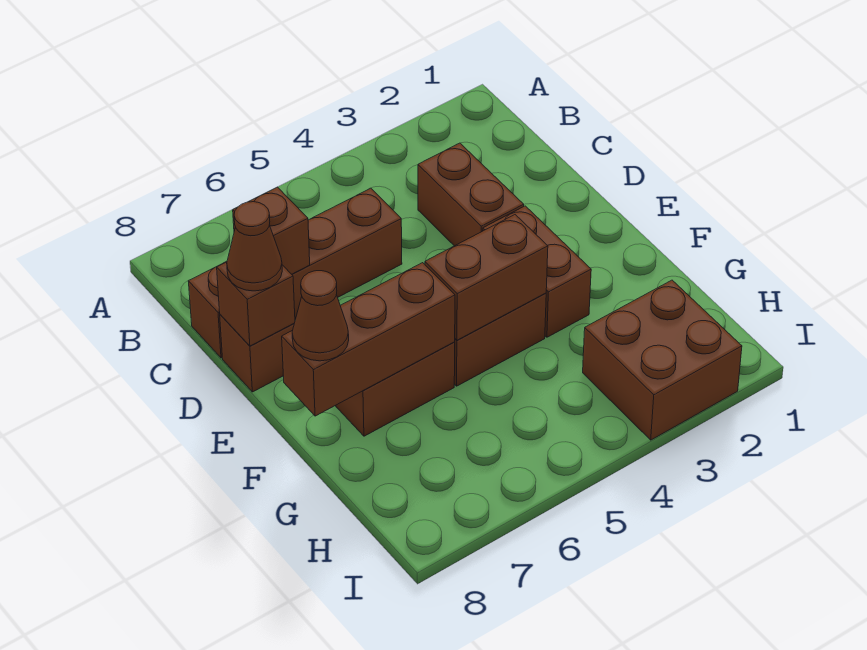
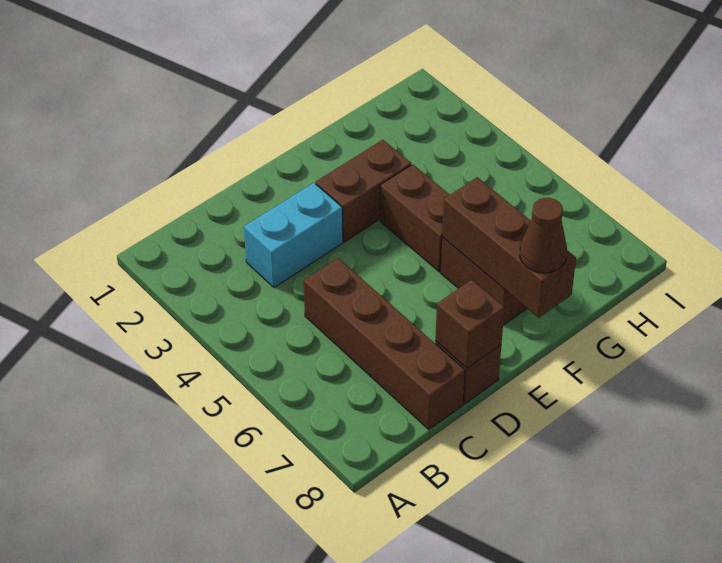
brown brick C3:D3 level 1 -> cyan brick C3:D3 level 1
brown brick C7 level 2 -> none
brown cone D8 level 3 -> none
brown brick F4:F5 level 2 -> none
brown brick H2:I3 level 1 -> none

